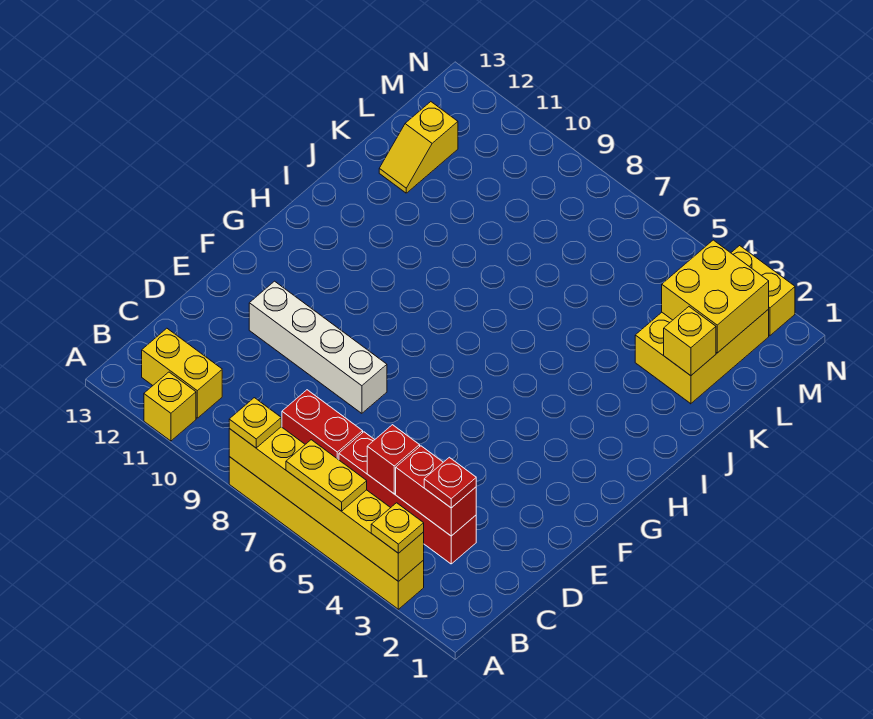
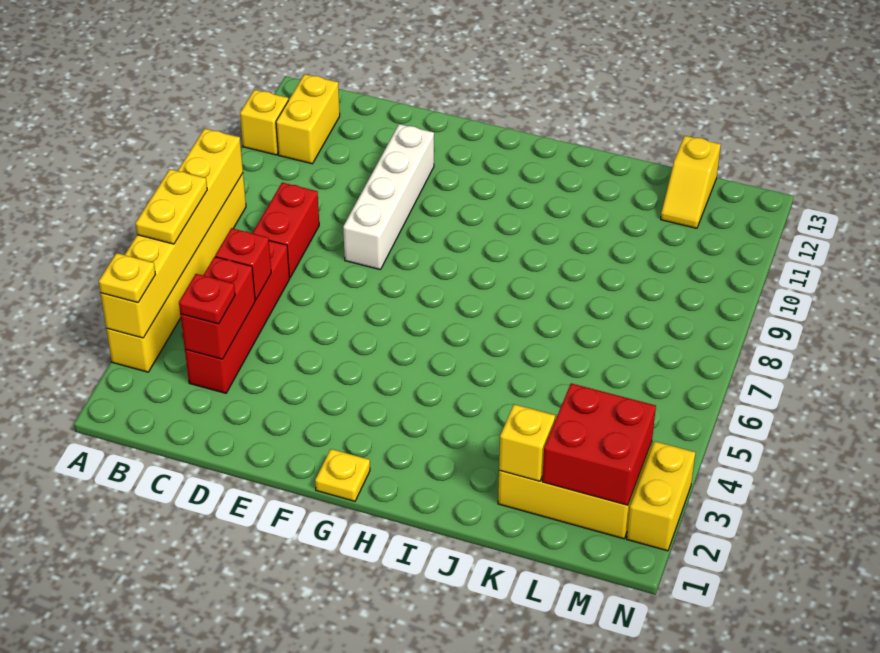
yellow plate A8 level 3 -> yellow plate G1 level 1
yellow slope K12:L12 level 1 top L -> yellow slope L12:L13 level 1 top 13
yellow brick L2:M3 level 2 -> red brick L2:M3 level 2

